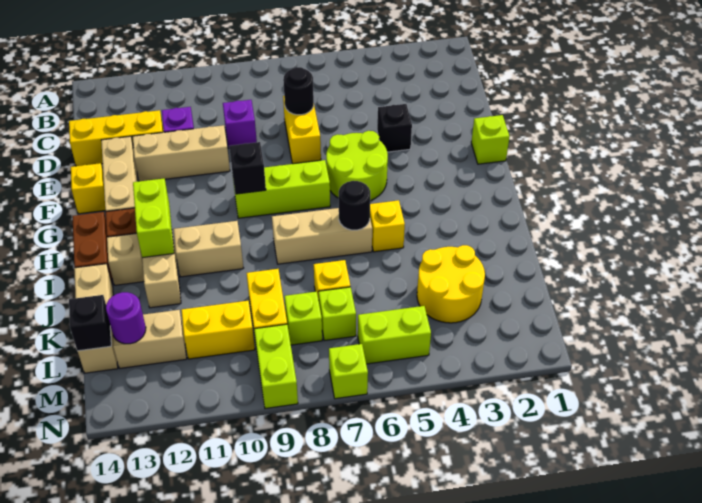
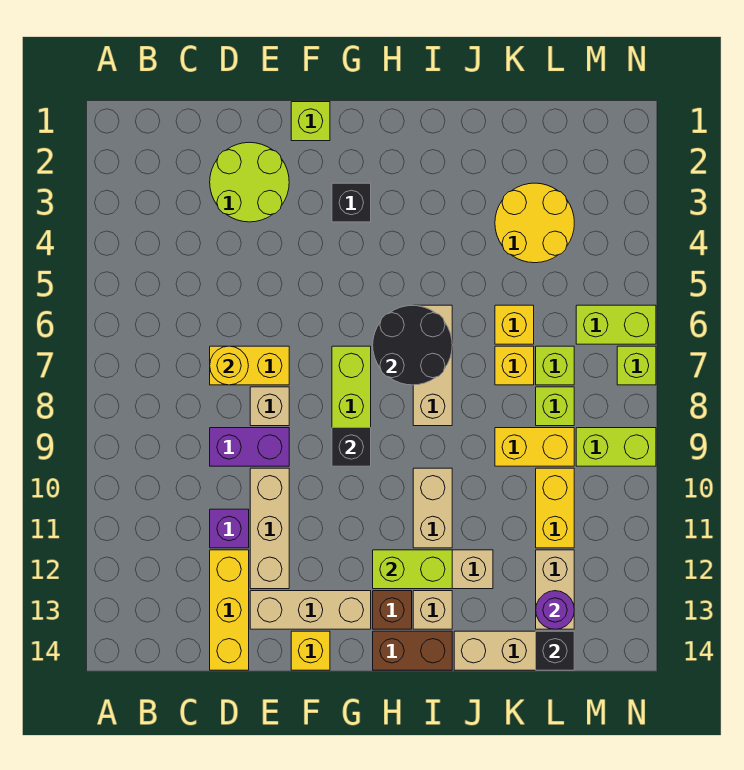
black round brick D7 level 2 -> yellow round brick D7 level 2
purple brick D9 level 1 -> purple brick D9:E9 level 1
black brick E4 level 1 -> black brick G3 level 1
none -> tan brick E8 level 1
lime round brick F5:G6 level 1 -> lime round brick D2:E3 level 1
yellow brick I5 level 1 -> yellow brick K6 level 1
black round brick I6 level 2 -> black round brick H6:I7 level 2
lime brick M5:M6 level 1 -> lime brick M6:N6 level 1

